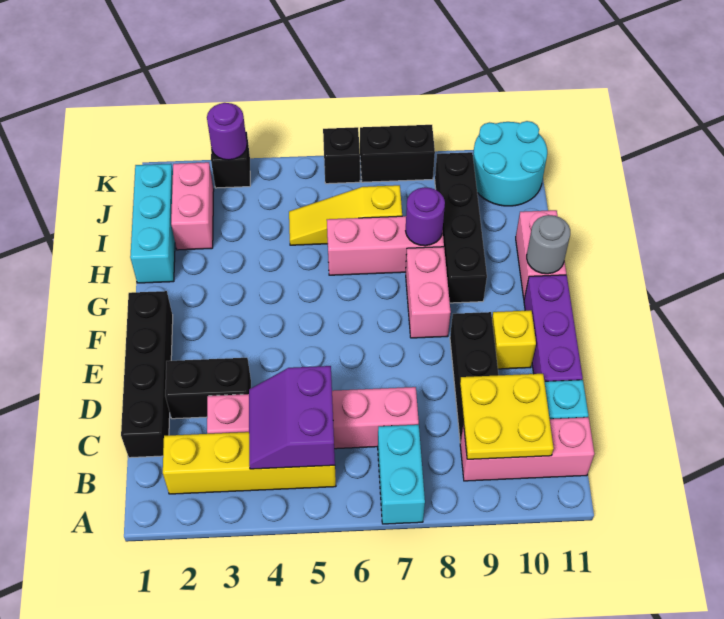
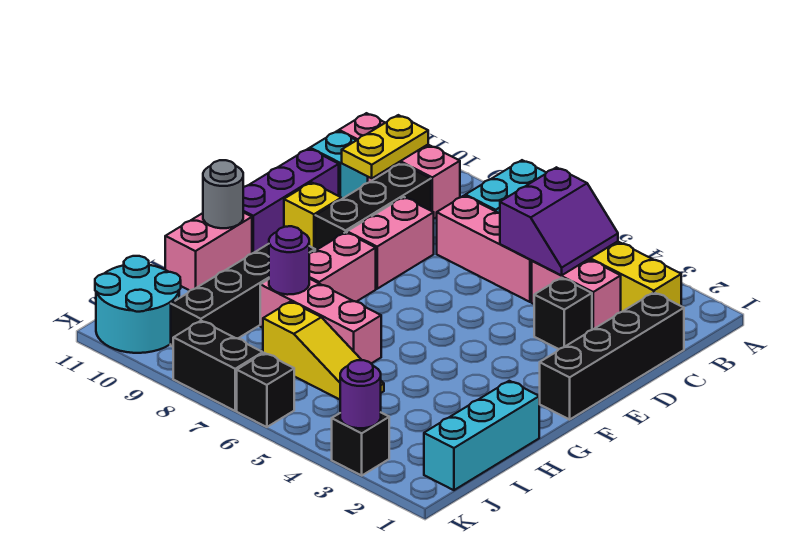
yellow plate B9:C10 level 2 -> yellow plate B10:C10 level 2
black brick D2:D3 level 1 -> black brick D3 level 1
pink brick I2:J2 level 1 -> pink brick D8:E8 level 1

